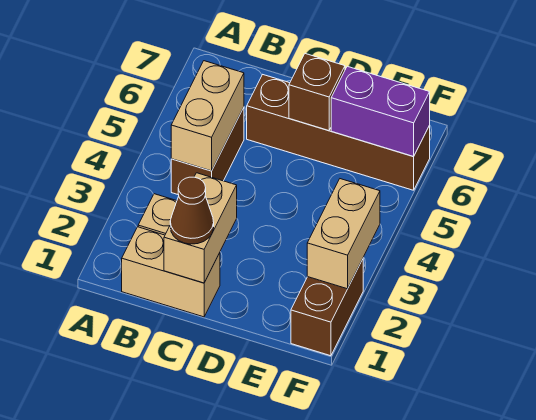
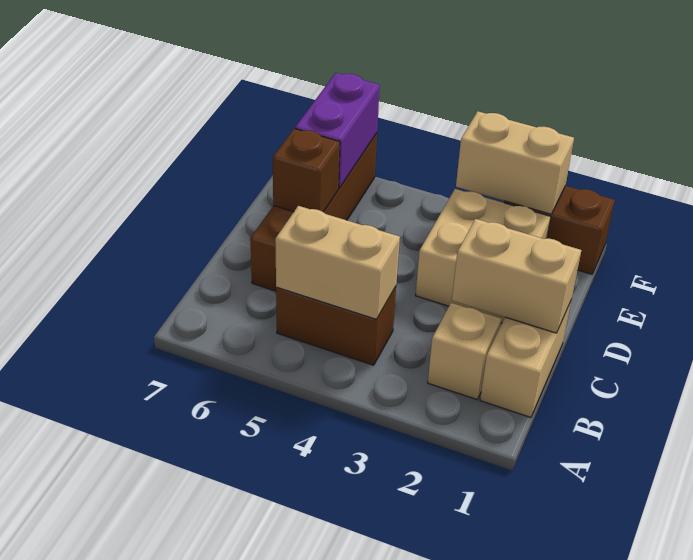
brown cone C1 level 3 -> none
none -> tan brick D2:E3 level 1

